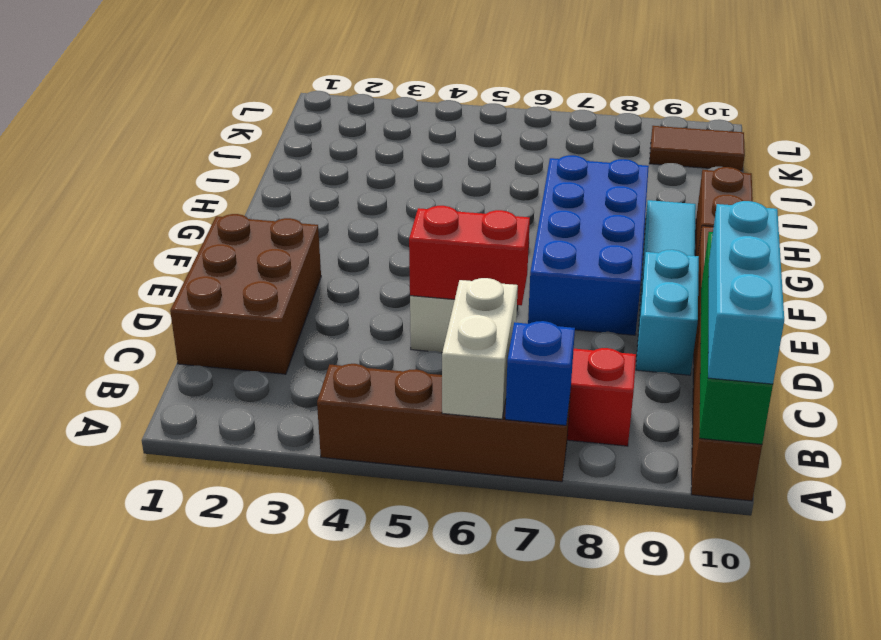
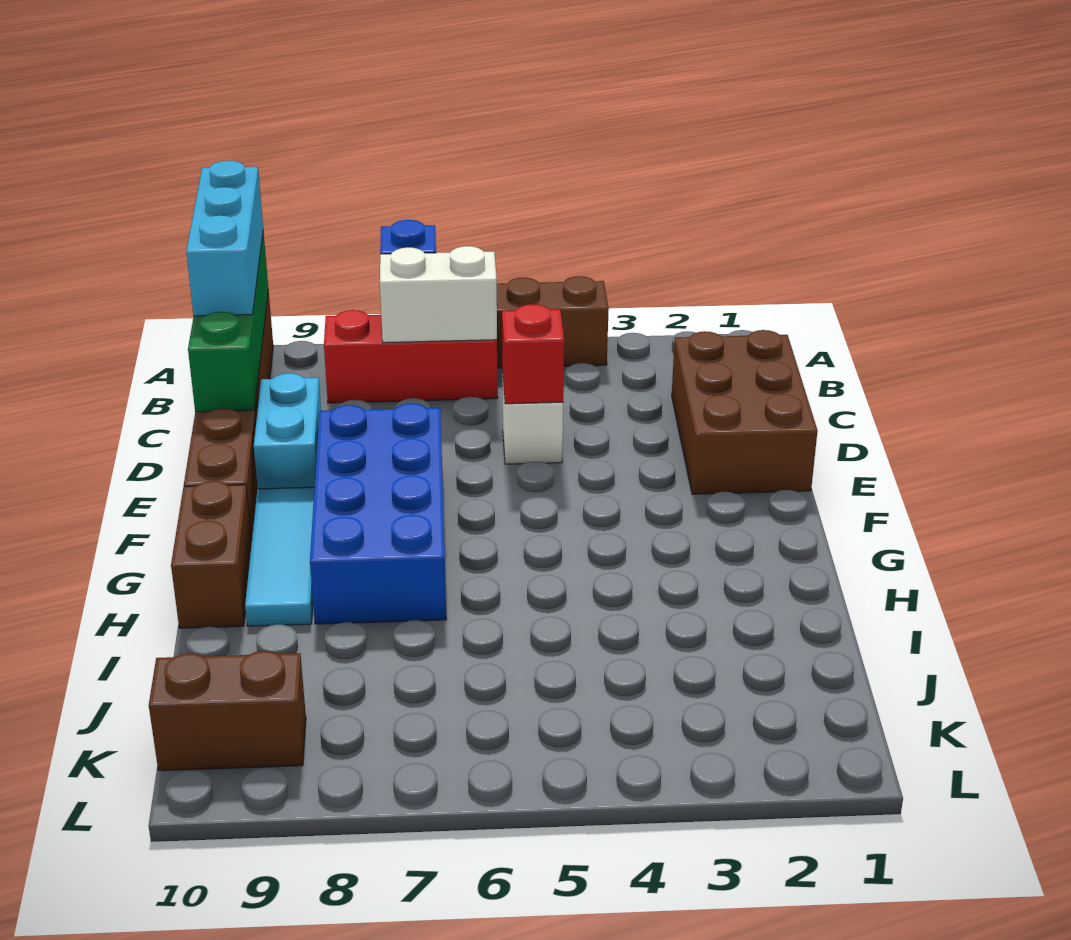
white brick A6:B6 level 2 -> white brick B6:B7 level 2
red brick D5:D6 level 2 -> red brick D5 level 2
brown tile K9:K10 level 1 -> brown brick K9:K10 level 1

